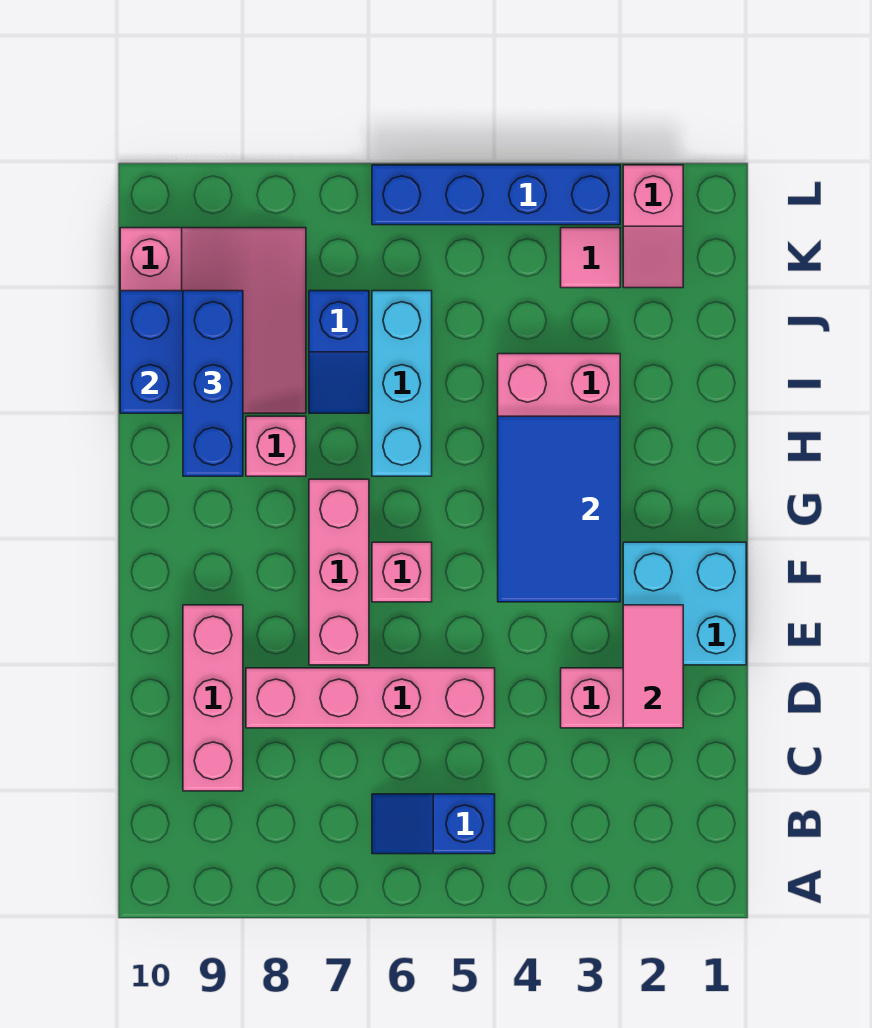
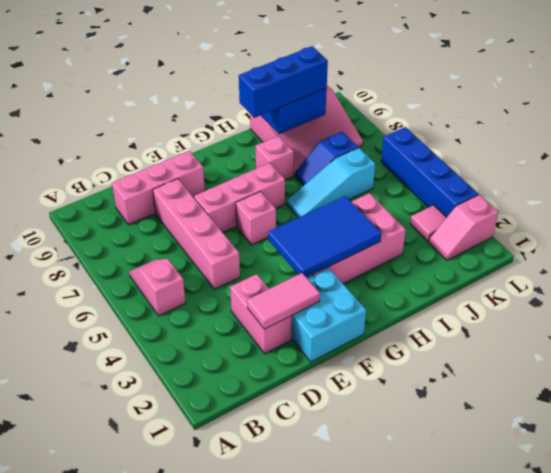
blue slope B5:B6 level 1 top 5 -> pink slope B5:B6 level 1 top 5
cyan brick H6:J6 level 1 -> cyan slope H6:J6 level 1 top J

